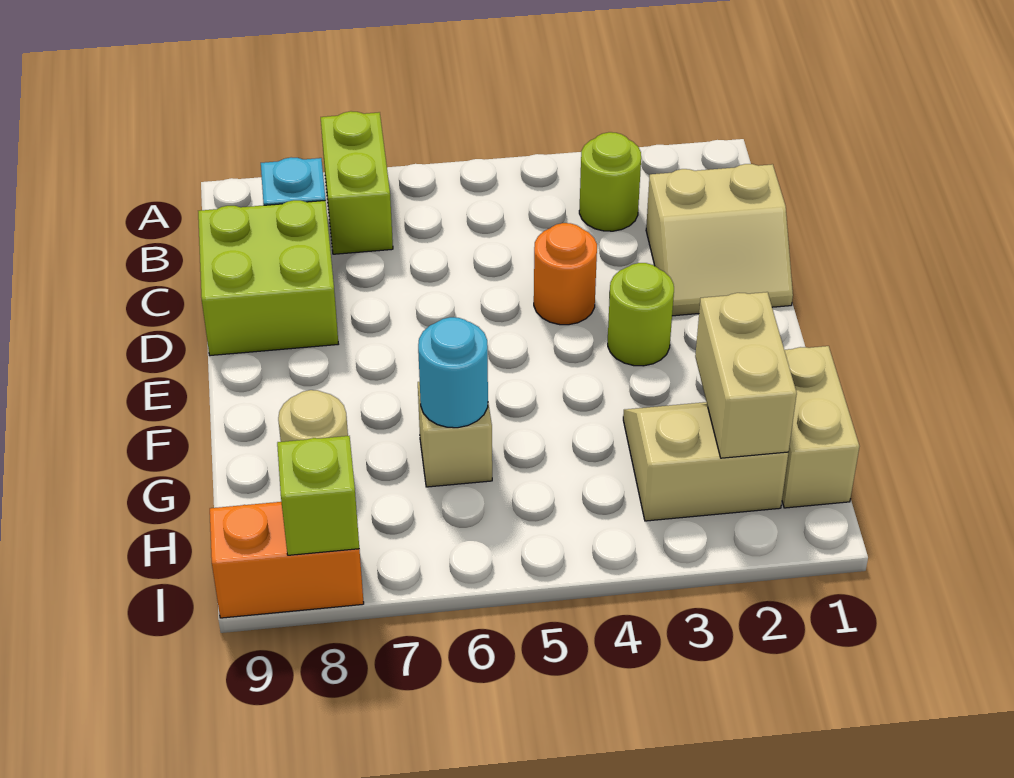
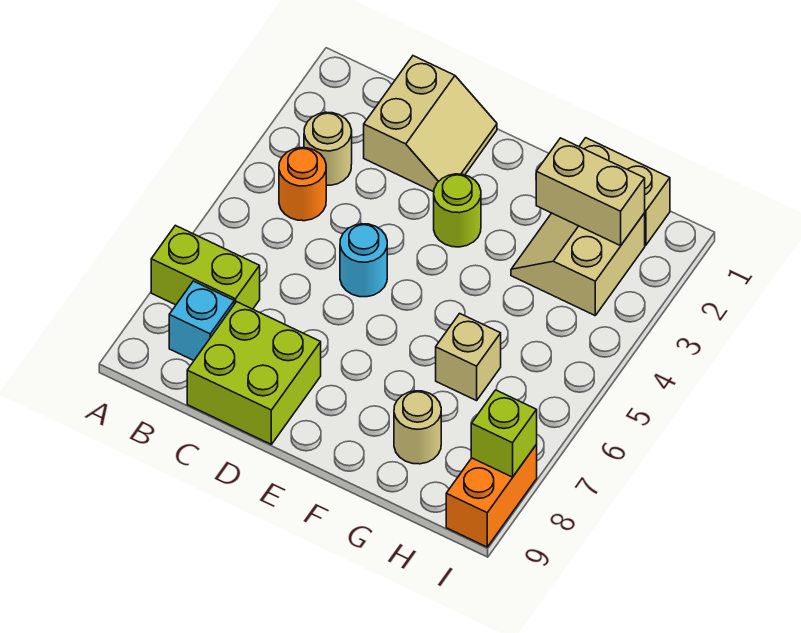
lime round brick B3 level 1 -> tan round brick B3 level 1
orange round brick D4 level 1 -> orange round brick B4 level 1
cyan round brick G6 level 2 -> cyan round brick D5 level 1

